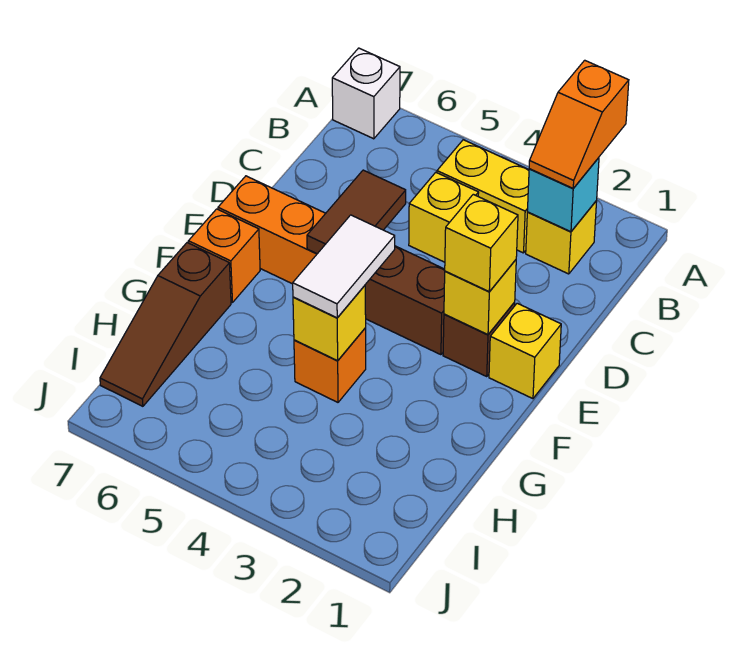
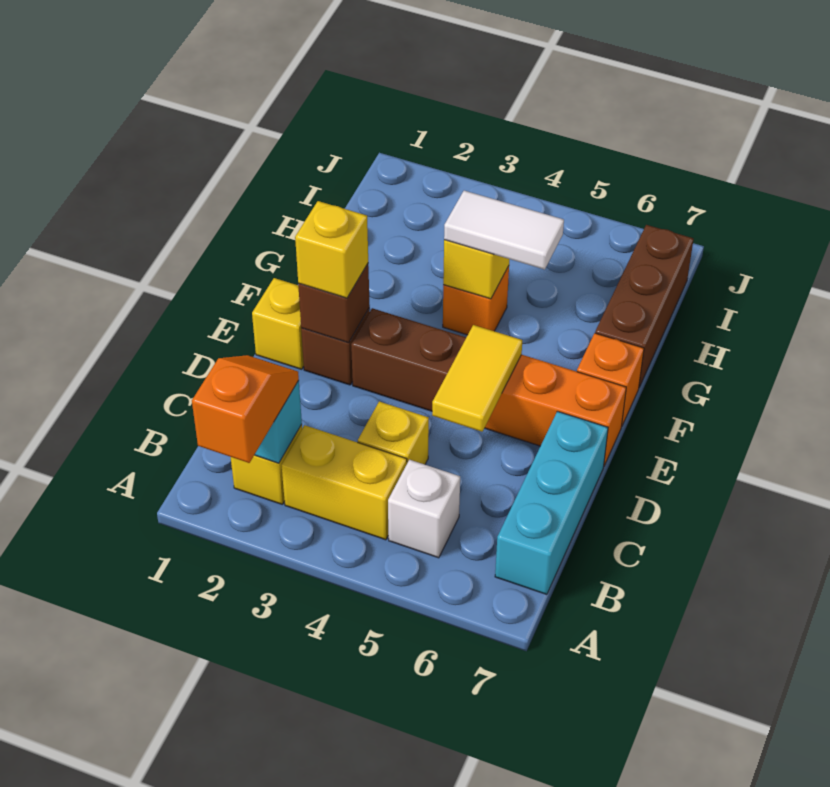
white brick A7 level 1 -> white brick B5 level 1
none -> cyan brick B7:D7 level 1
brown tile D5:E5 level 2 -> yellow tile D5:E5 level 2
yellow brick E2 level 2 -> brown brick E2 level 2
white tile F4:G4 level 3 -> white tile G4:G5 level 3
brown slope G7:I7 level 1 top G -> brown brick G7:I7 level 1

